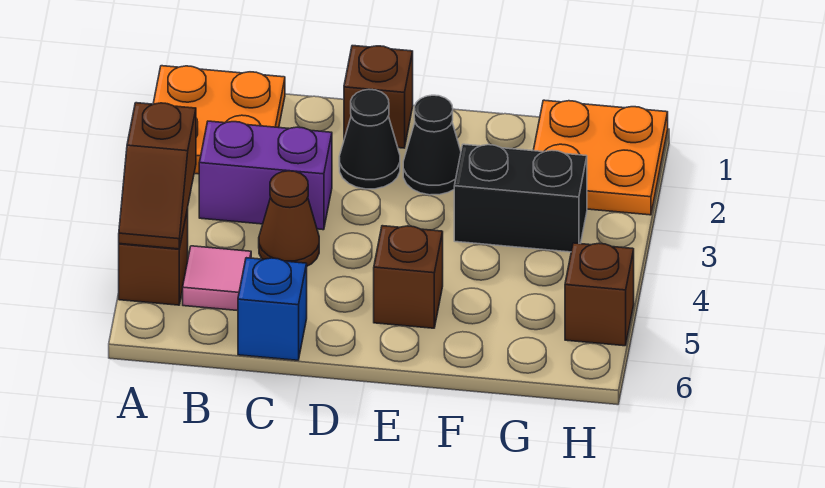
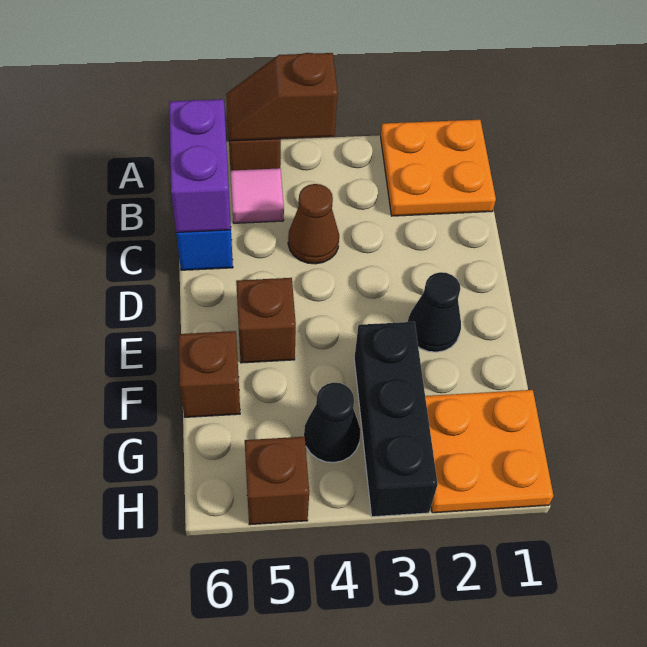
purple brick B3:C3 level 1 -> purple brick B6:C6 level 2
brown brick D1 level 1 -> brown brick F6 level 1
black cone D2 level 1 -> black cone G4 level 1
black brick F3:G3 level 1 -> black brick F3:H3 level 1

